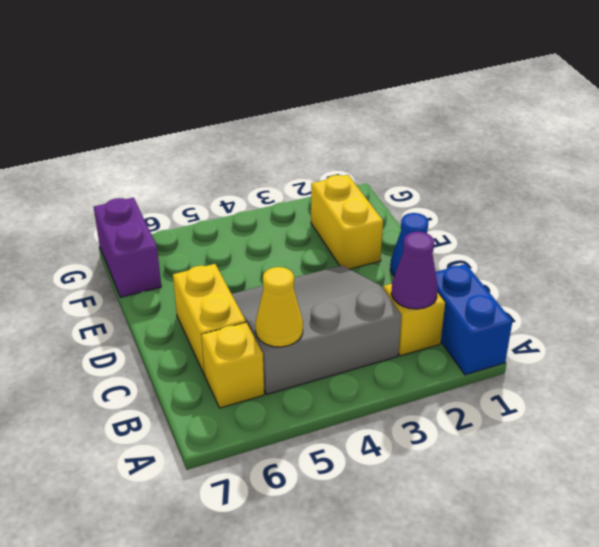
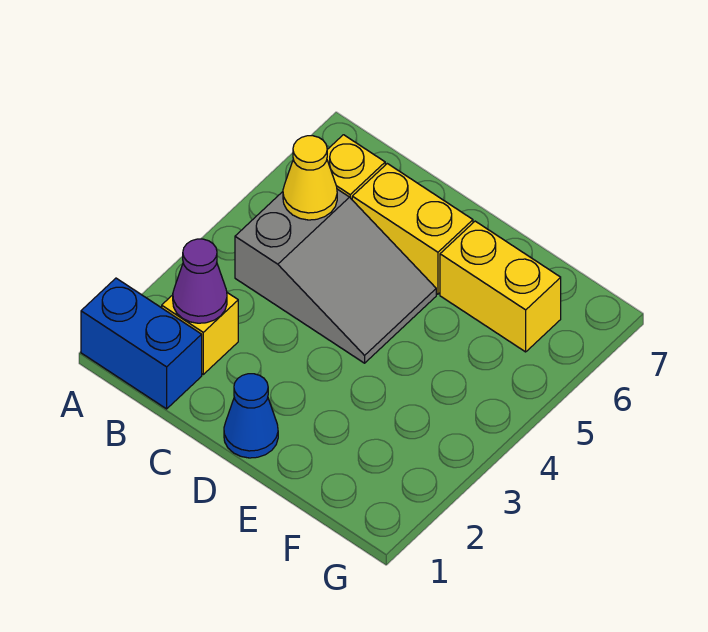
grey slope B3:D5 level 1 top B -> grey slope B4:D5 level 1 top B
yellow brick E2:F2 level 1 -> yellow brick E6:F6 level 1
purple brick F7:G7 level 1 -> none

